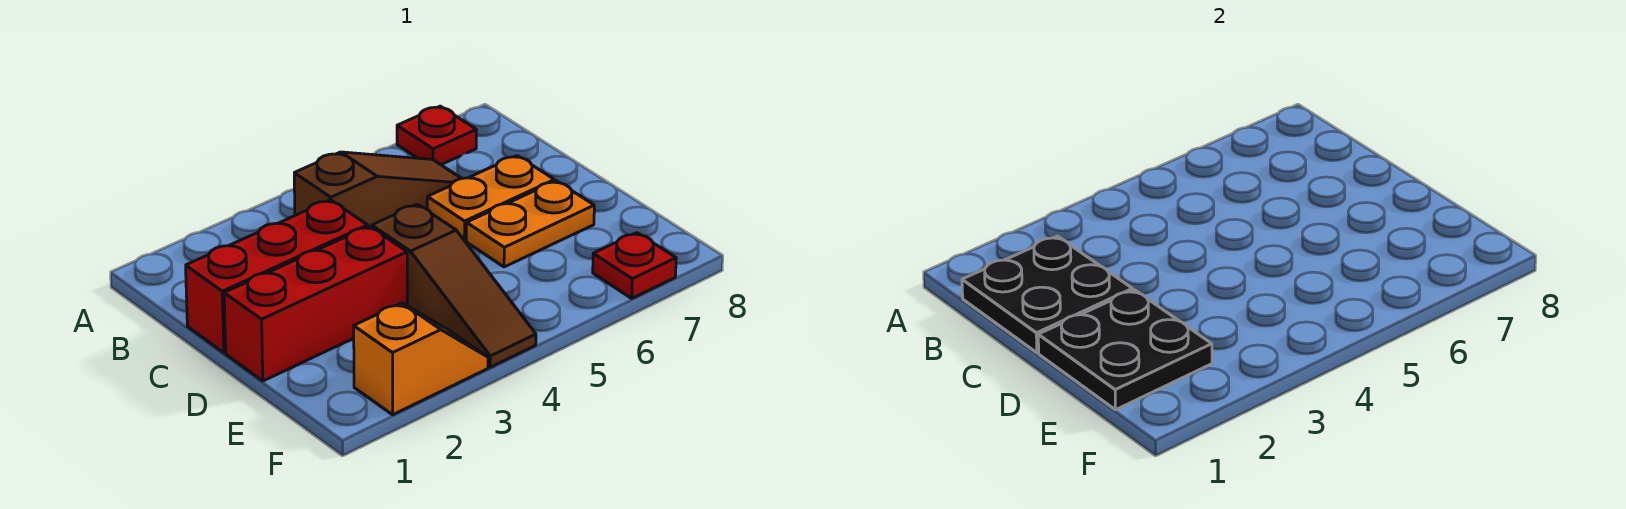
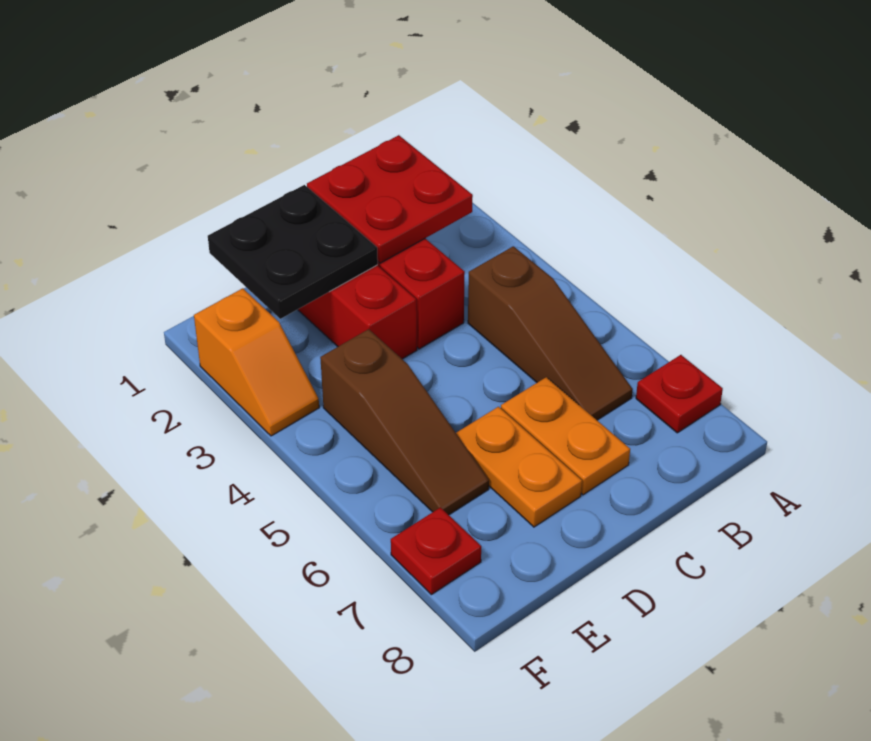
black plate B1:C2 level 2 -> red plate B1:C2 level 2
brown slope D4:F4 level 1 top D -> brown slope E4:E6 level 1 top 4

